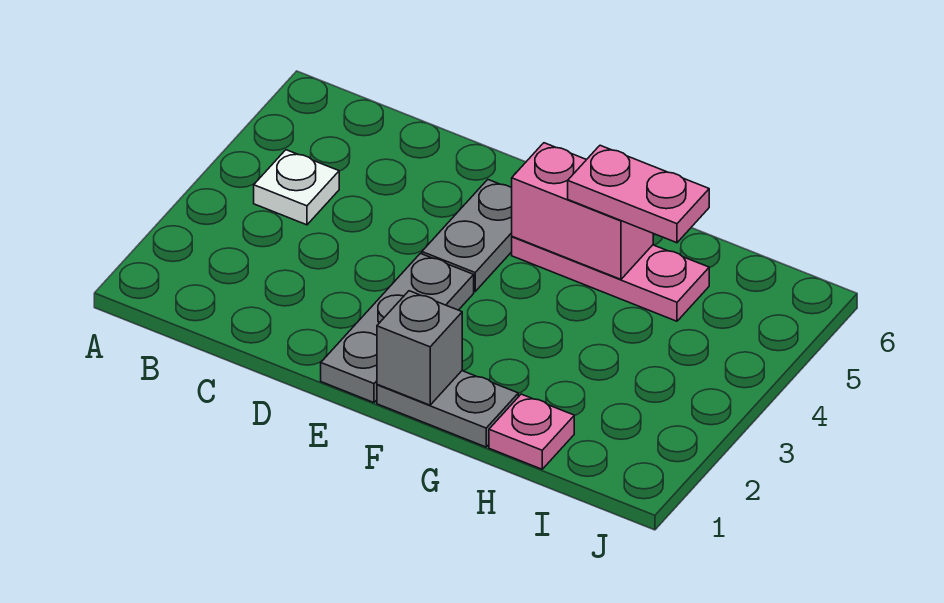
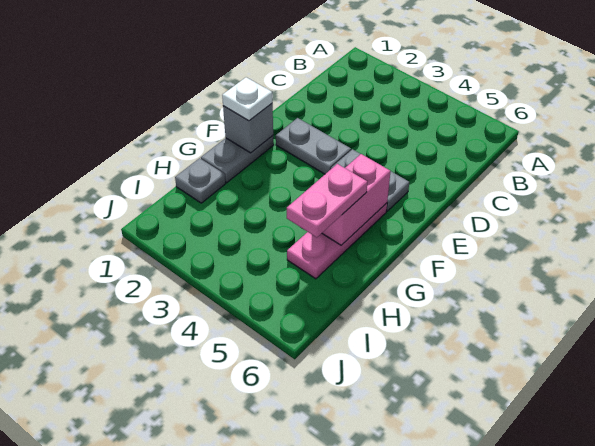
white plate B4 level 1 -> white plate F1 level 3
grey plate E1:E3 level 1 -> grey plate E2:E3 level 1
pink plate H1 level 1 -> grey plate H1 level 1

